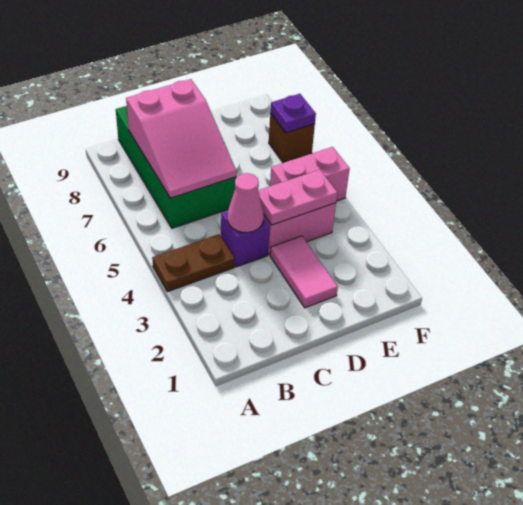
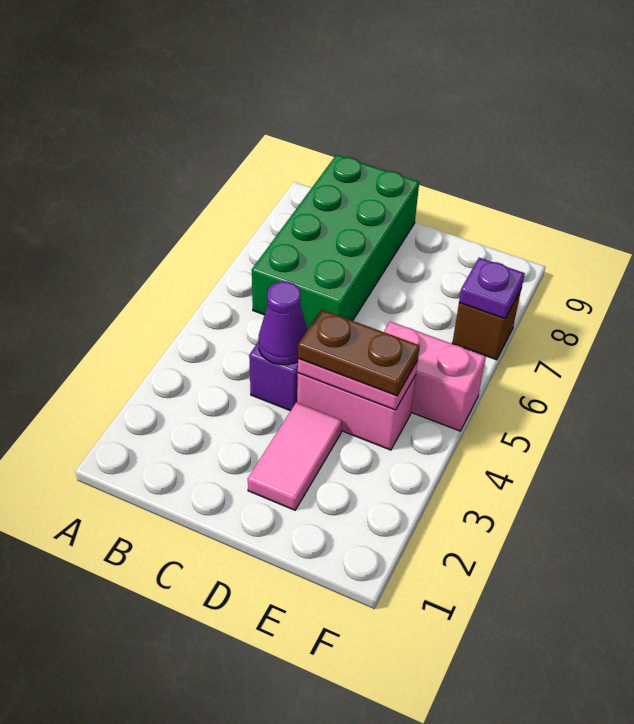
brown plate A4:B4 level 1 -> brown plate D4:E4 level 3
pink slope B6:C8 level 2 top 8 -> none
pink cone C4 level 2 -> purple cone C4 level 2

